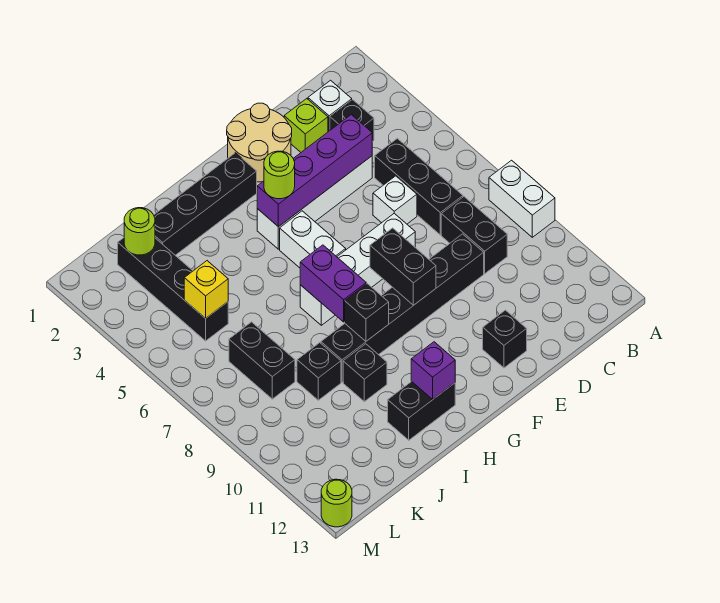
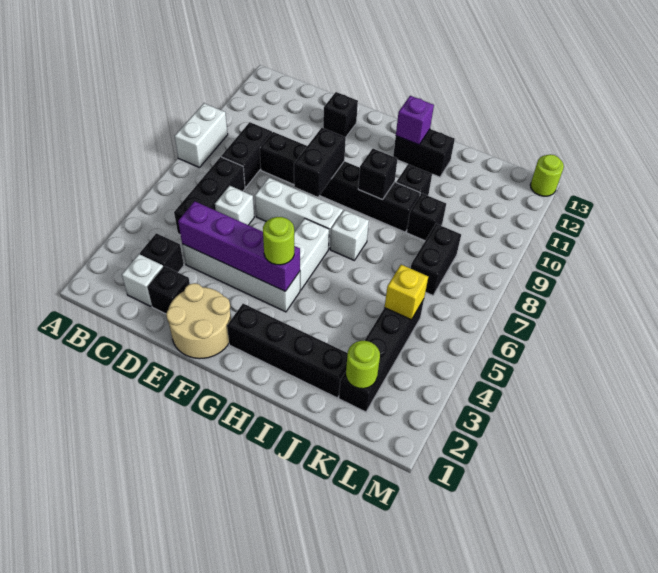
lime brick D2 level 1 -> black brick D2 level 1
purple brick H7:H8 level 2 -> none

